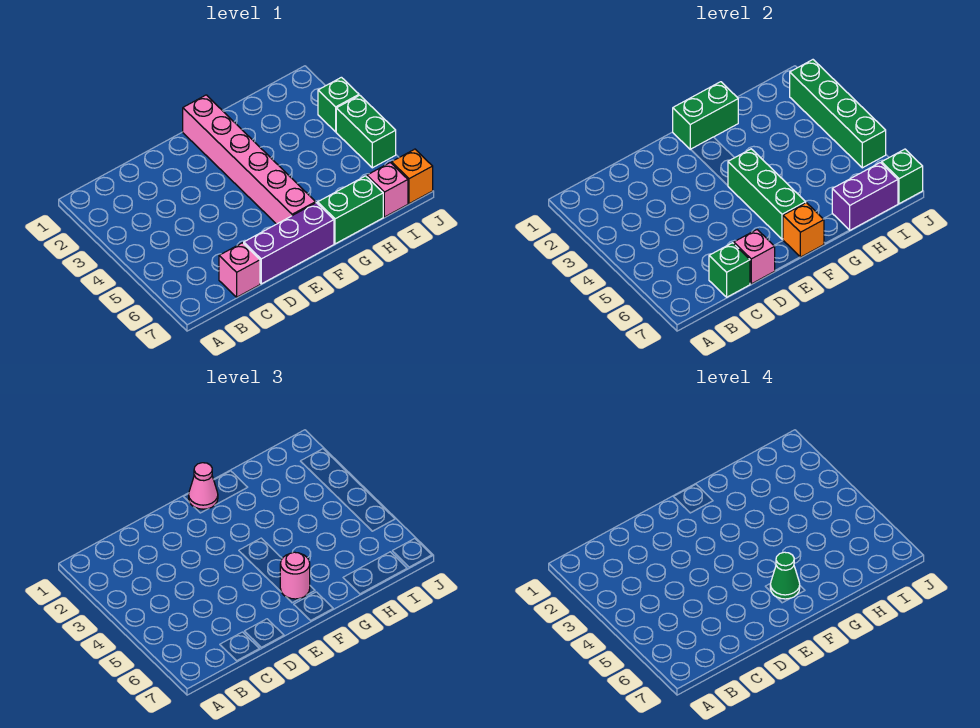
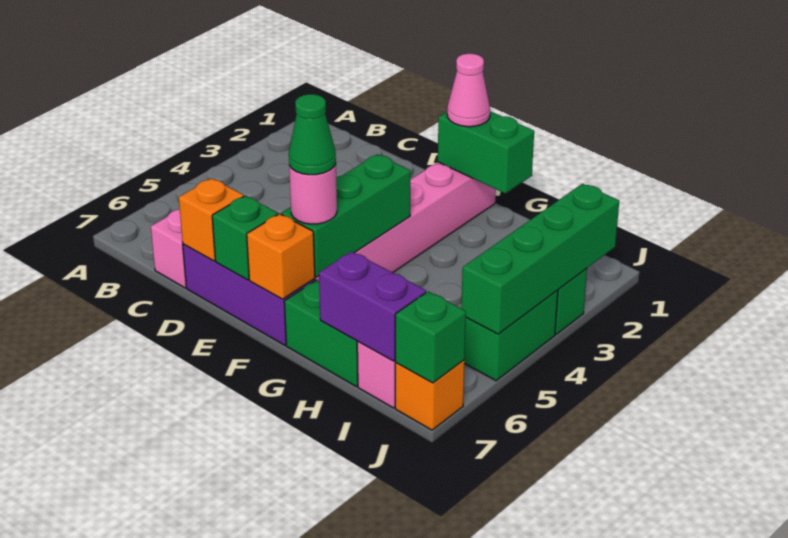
green brick C7 level 2 -> green brick E7 level 2
pink brick D7 level 2 -> orange brick D7 level 2

